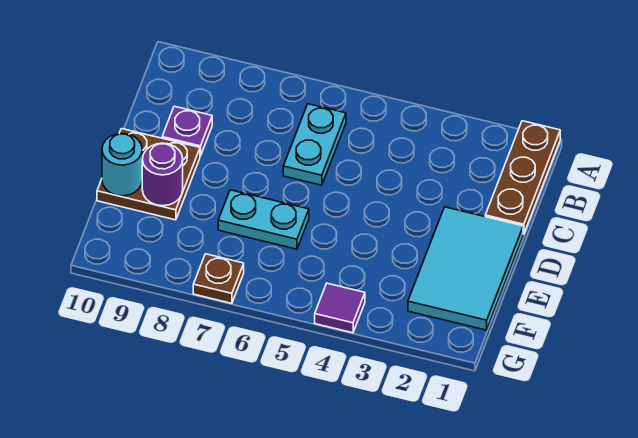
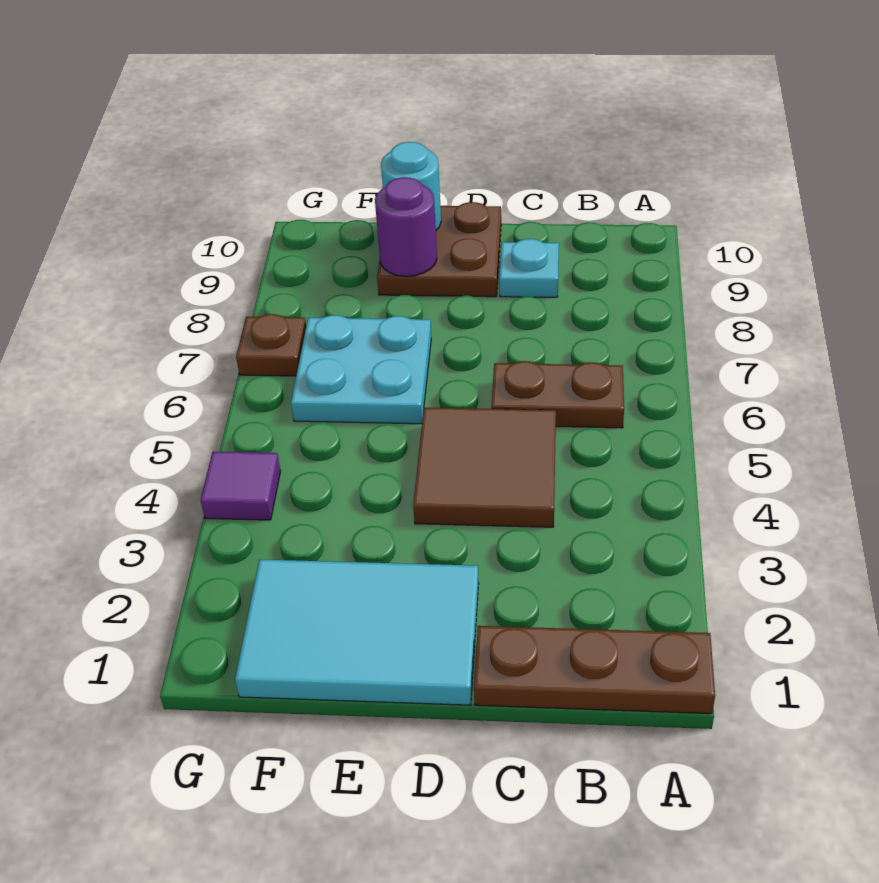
cyan plate B6:C6 level 1 -> brown plate B6:C6 level 1
none -> brown tile C4:D5 level 1
purple plate C9 level 1 -> cyan plate C9 level 1
cyan plate E6:E7 level 1 -> cyan plate E6:F7 level 1

